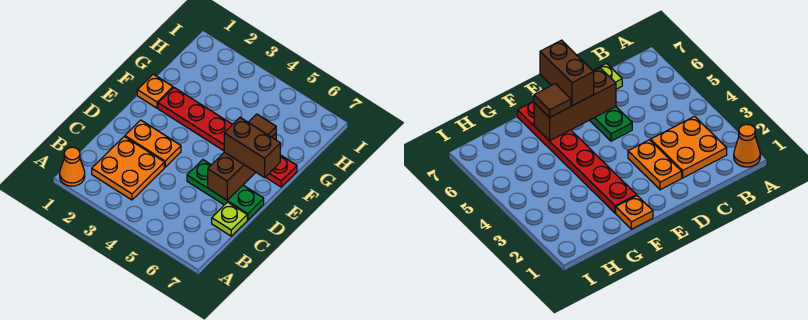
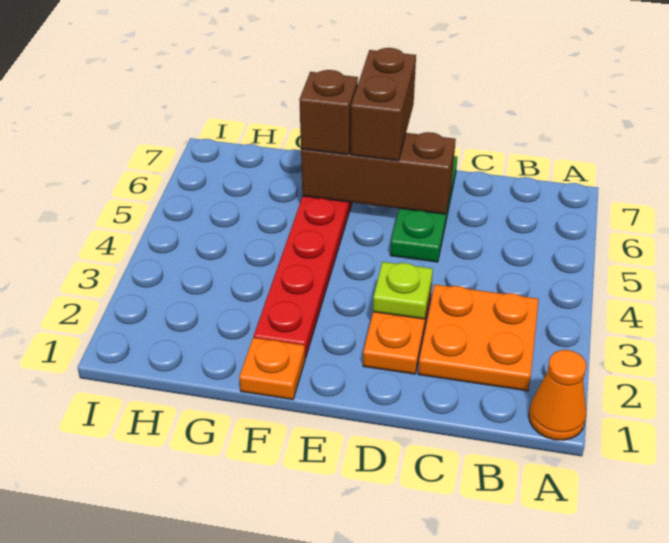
lime plate C7 level 1 -> lime plate D3 level 2
brown tile F6 level 3 -> brown brick F6 level 3

